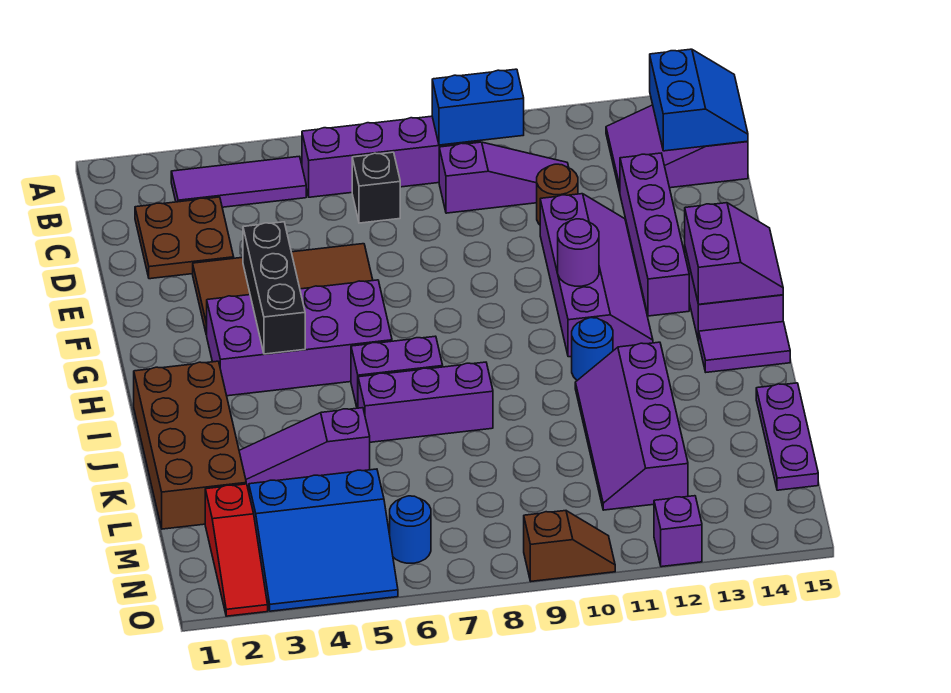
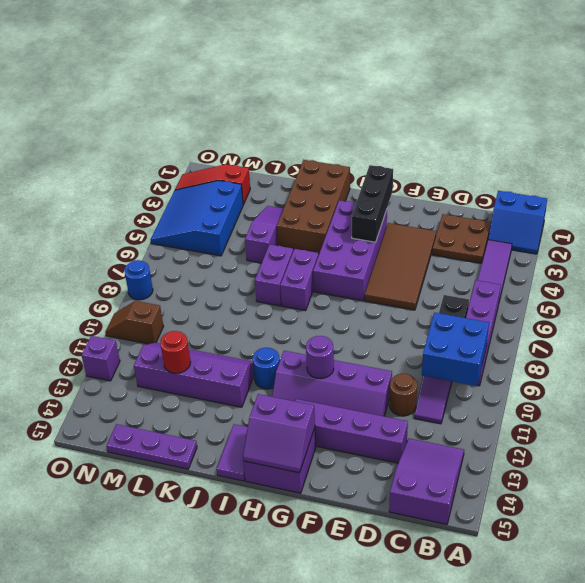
blue brick B9:B10 level 2 -> blue brick B9:C10 level 2
blue slope B14:C15 level 2 top 14 -> blue slope A1:B2 level 1 top 1
black brick F4:H4 level 2 -> black brick G2:G4 level 2
brown brick I1:L2 level 1 -> brown brick I1:J4 level 1
purple brick J6:J8 level 1 -> purple brick J6:J7 level 1
none -> red round brick L12 level 2
blue round brick N6 level 1 -> blue round brick O8 level 1
brown slope O9:O10 level 1 top 9 -> brown slope N10:O10 level 1 top N

